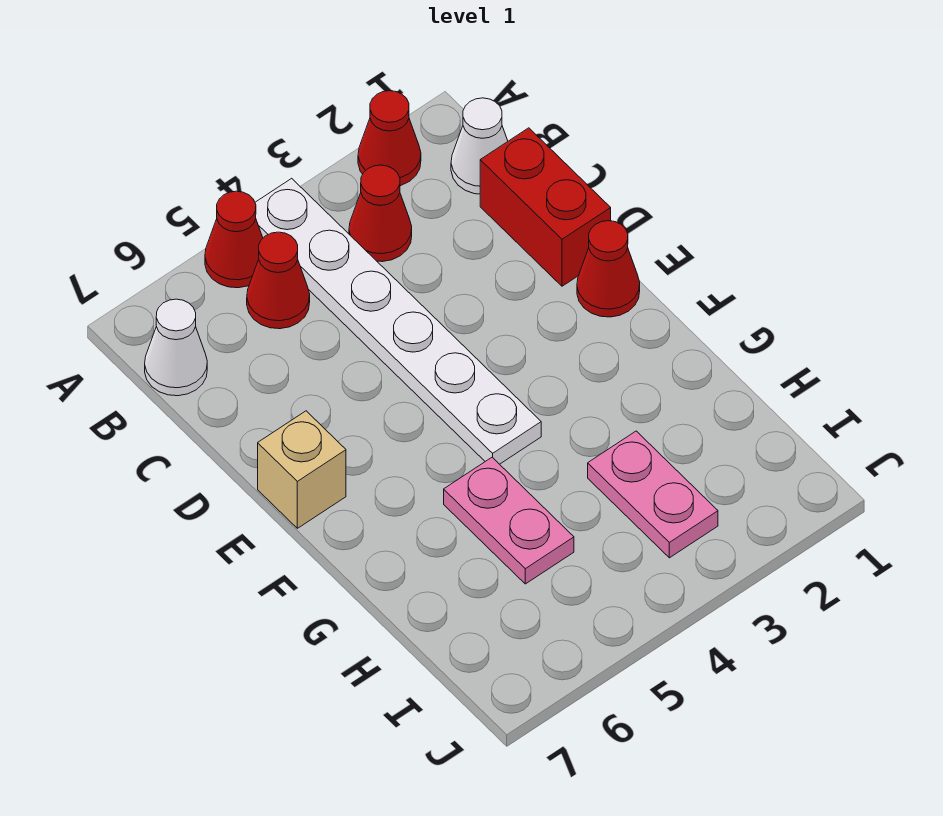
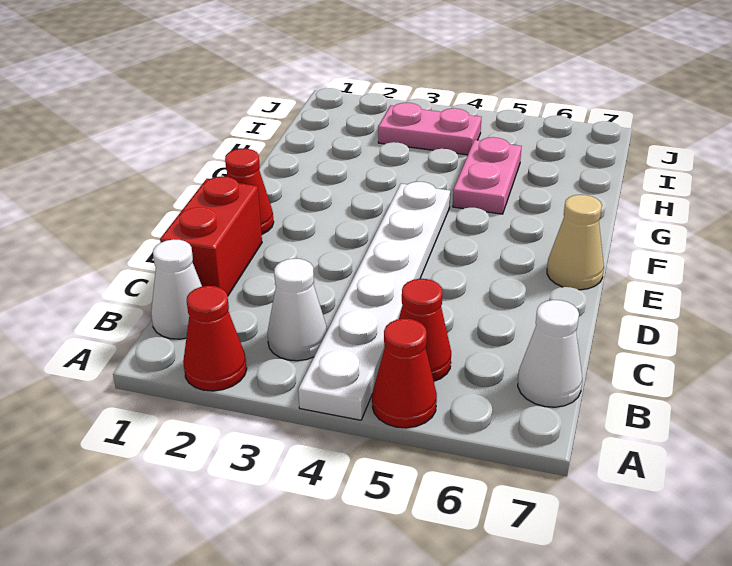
red cone B3 level 1 -> white cone B3 level 1
tan brick E7 level 1 -> tan cone E7 level 1
pink plate H3:I3 level 1 -> pink plate I3:I4 level 1

